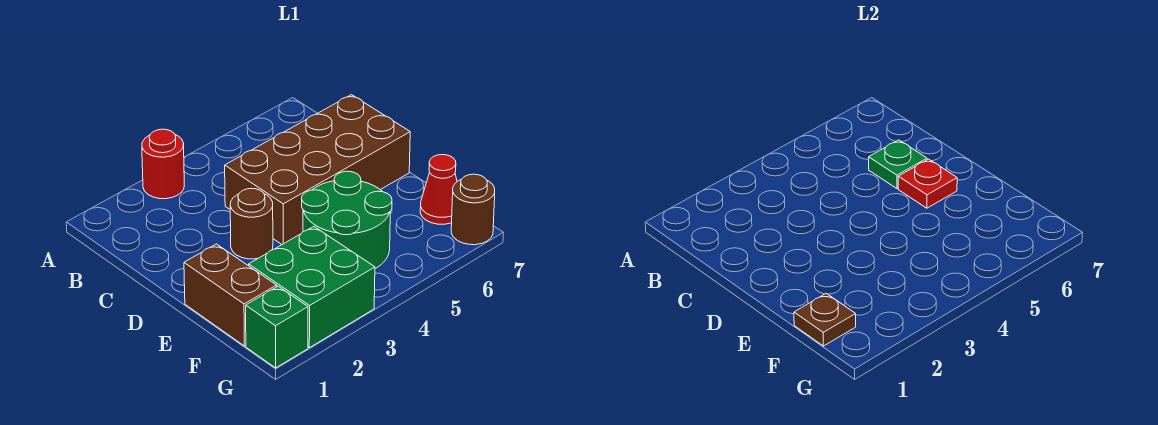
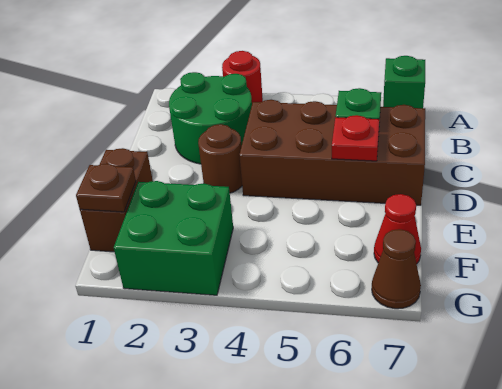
green round brick E4:F5 level 1 -> green round brick B2:C3 level 1
green brick G1 level 1 -> green brick A7 level 1
brown round brick G7 level 1 -> brown cone G7 level 1

